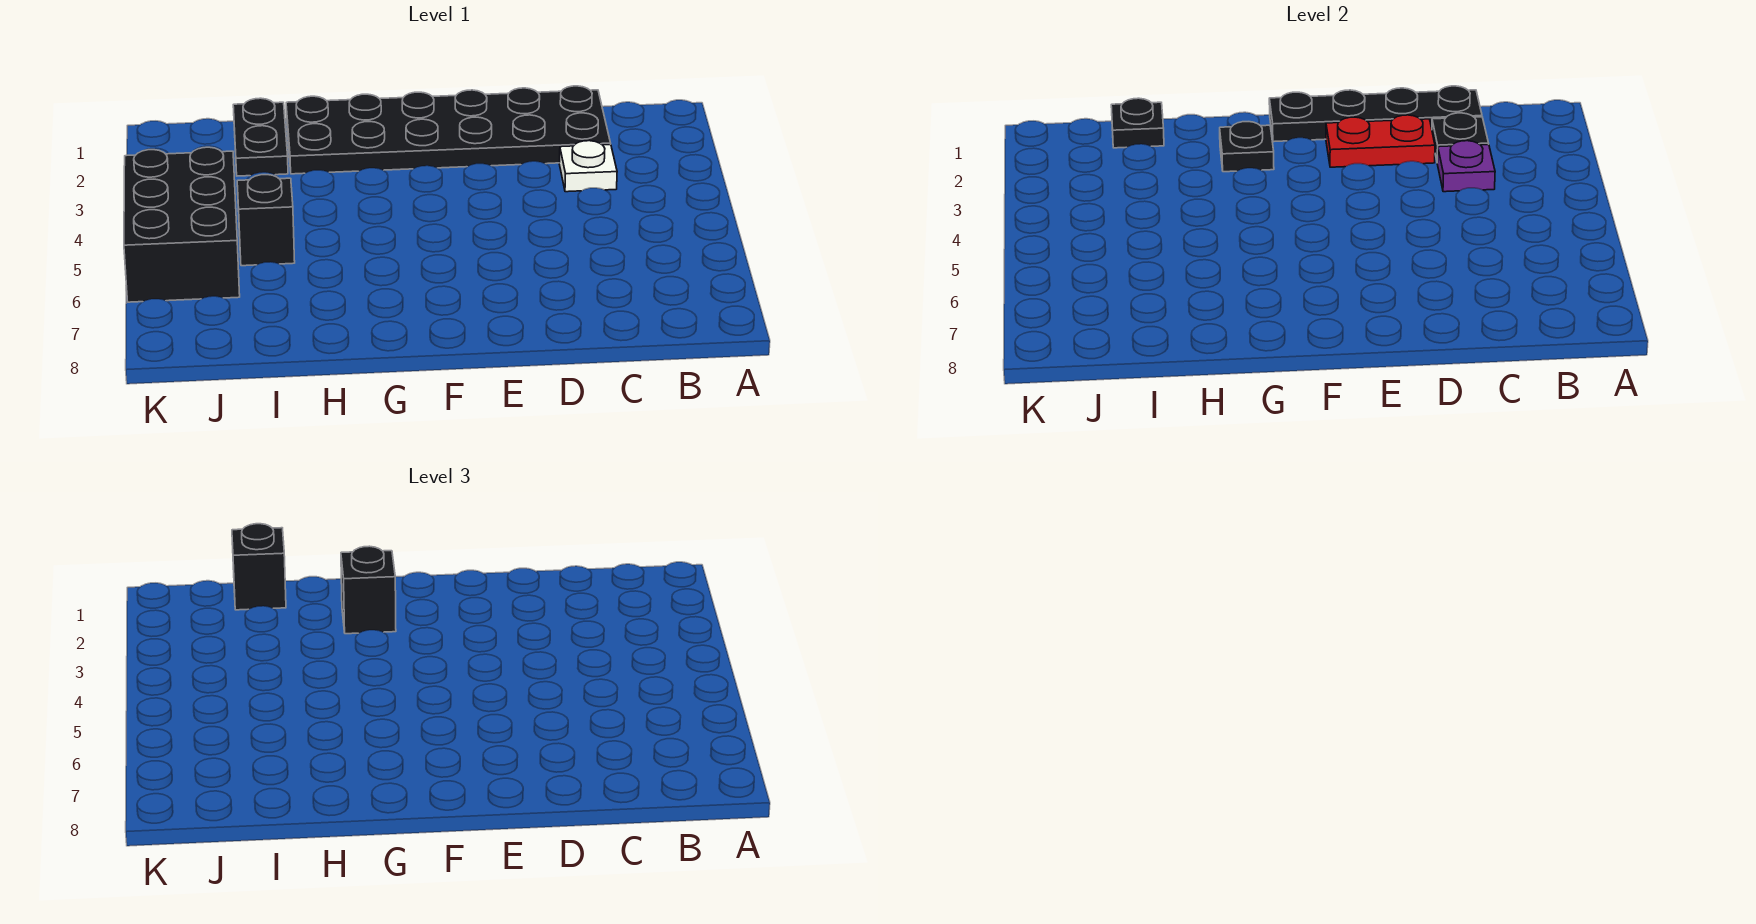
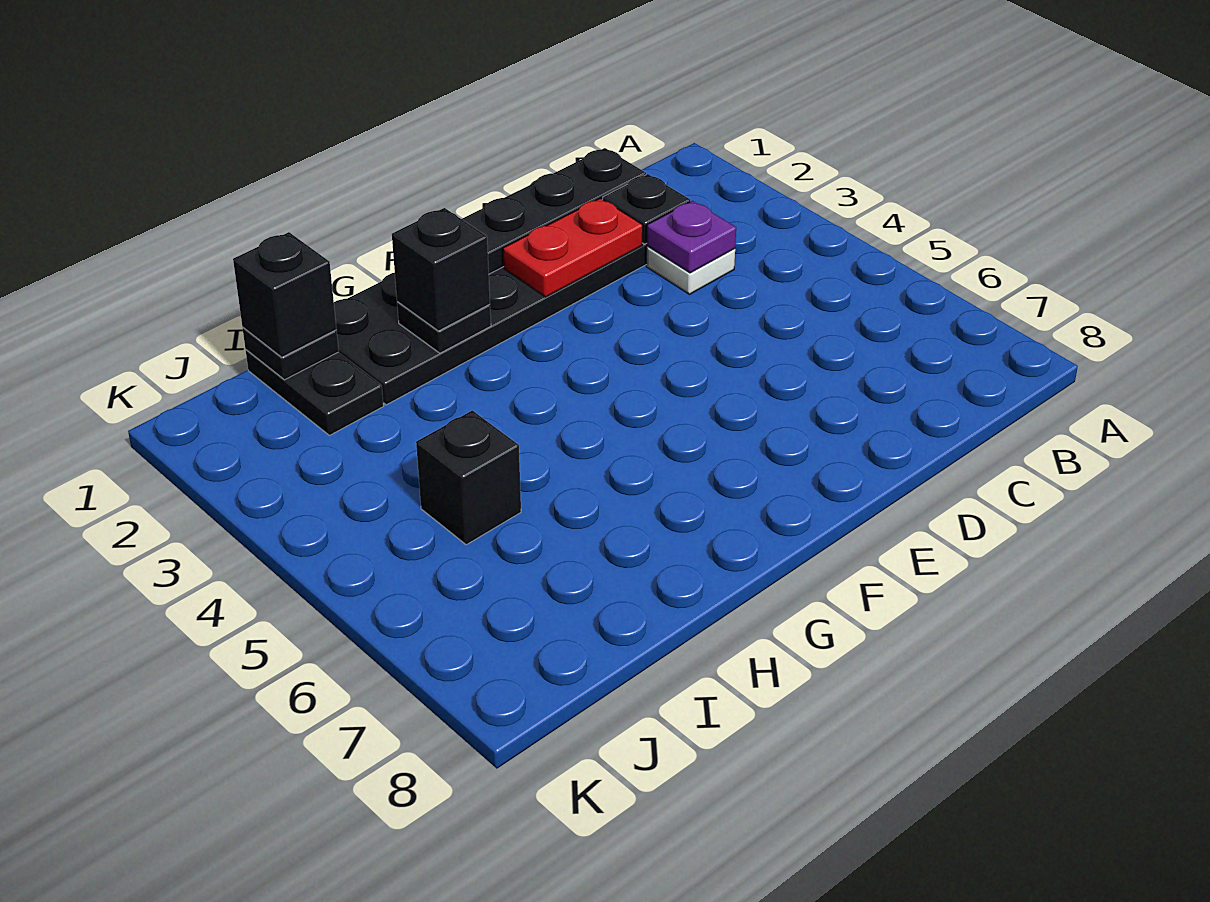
black brick J4:K6 level 1 -> none

